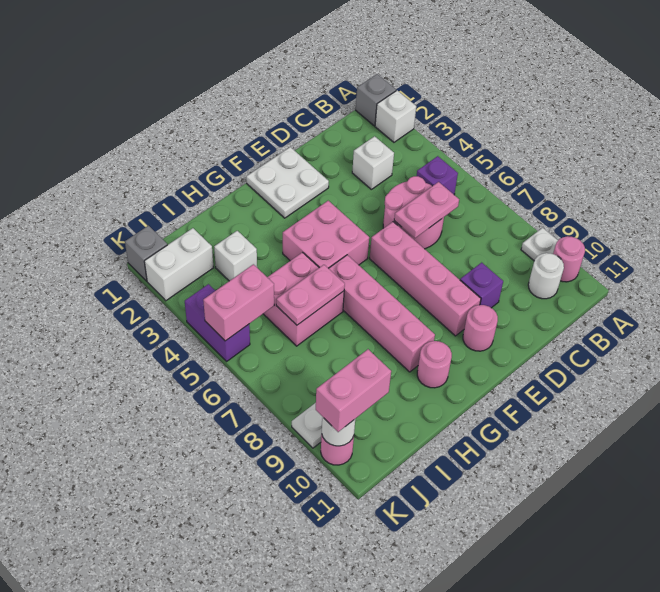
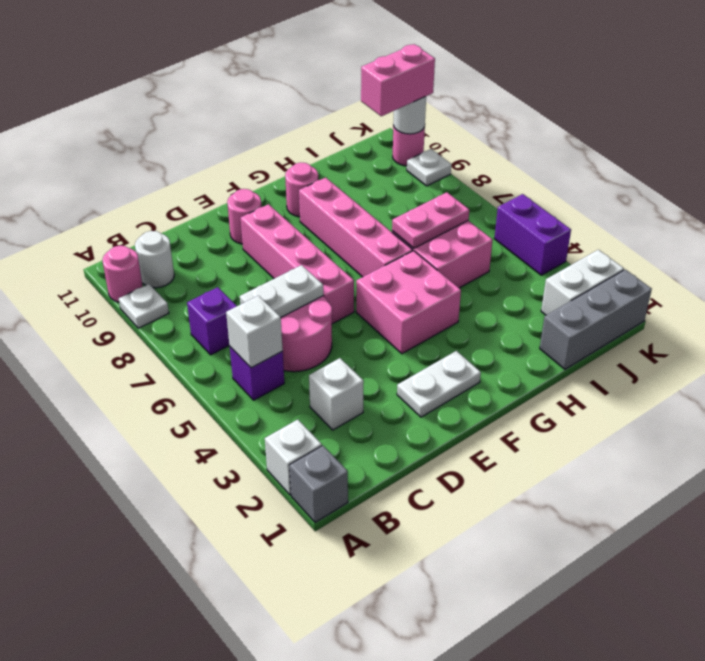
pink plate C6:D6 level 2 -> white plate C6:D6 level 2
purple brick D9 level 1 -> purple brick B7 level 1
white plate E1:F2 level 1 -> white plate E2:F2 level 1
white brick I3 level 1 -> white brick B5 level 2
pink brick J5:K5 level 2 -> none
grey brick K1 level 1 -> grey brick I1:K1 level 1

